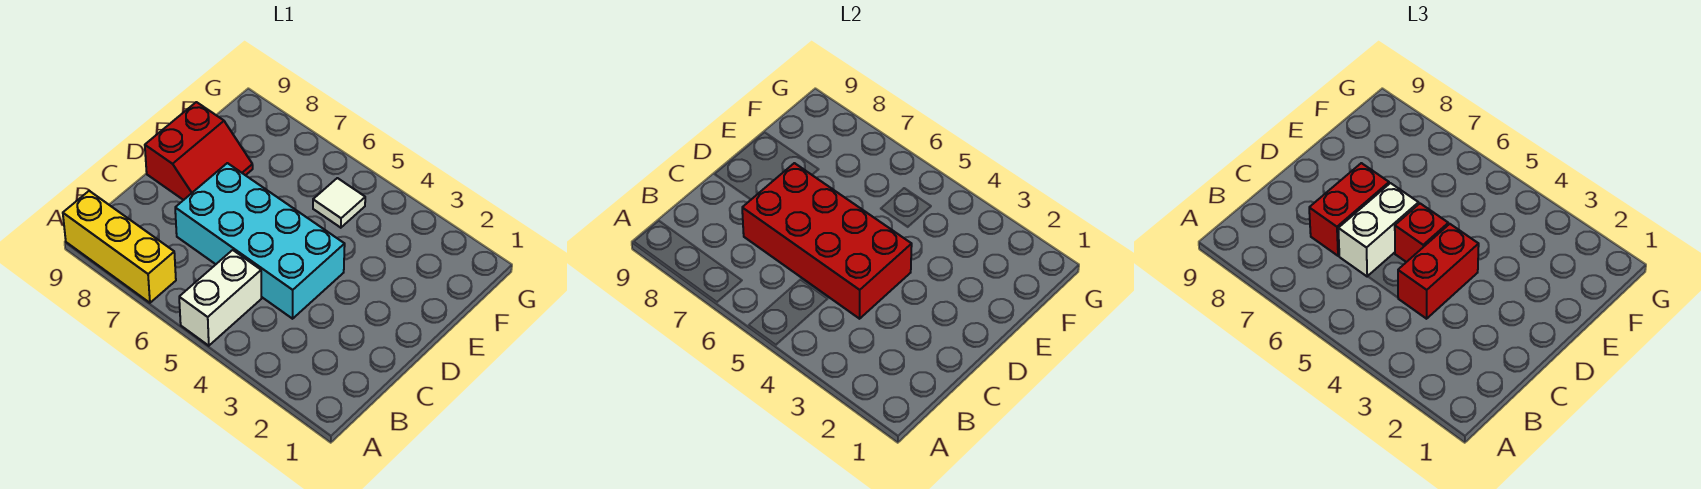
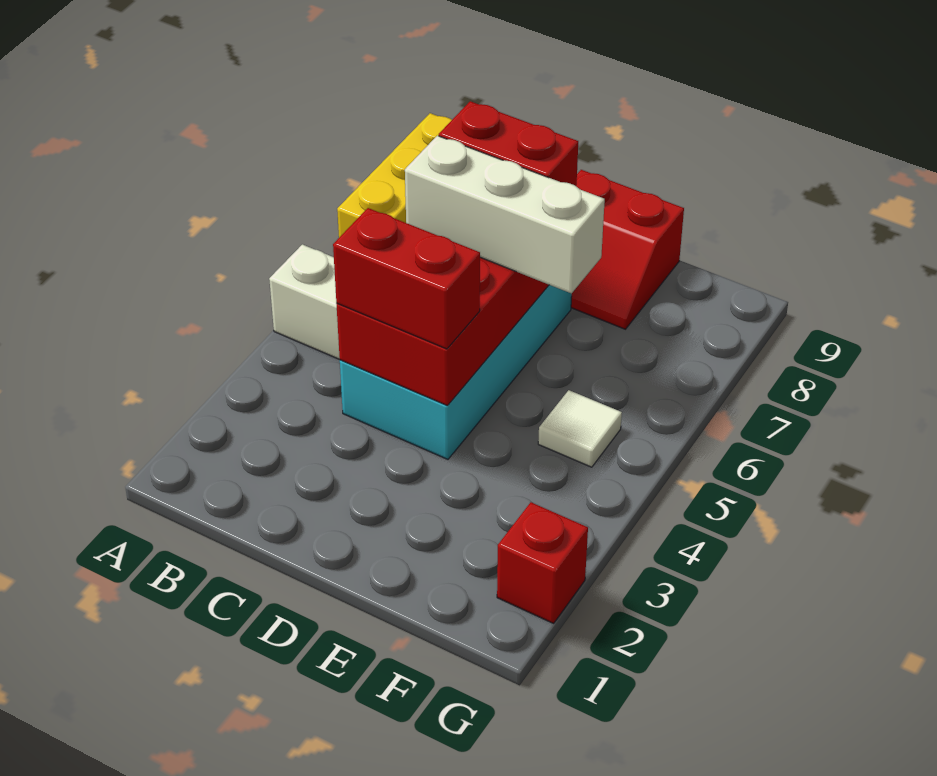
white brick C6:D6 level 3 -> white brick C6:E6 level 3
red brick D5 level 3 -> red brick G2 level 1

